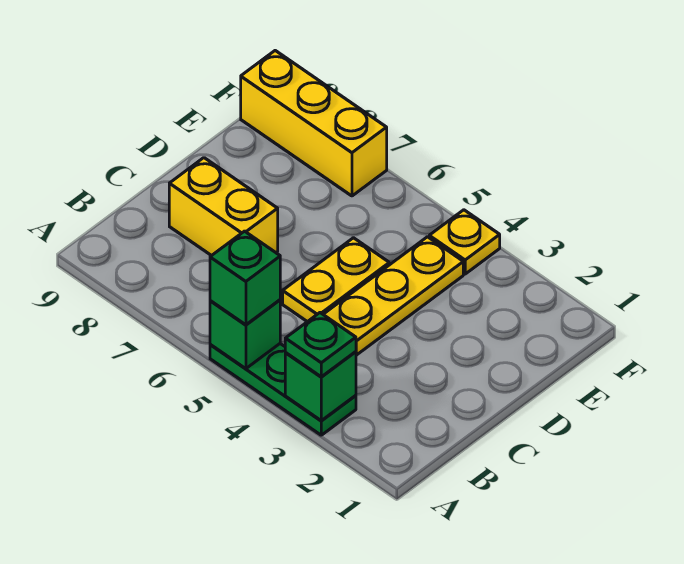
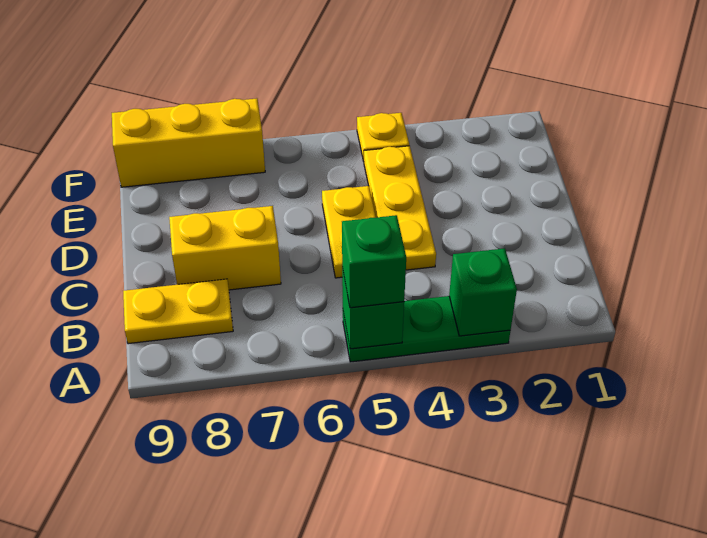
green plate A3 level 3 -> none
none -> yellow plate B8:B9 level 1

